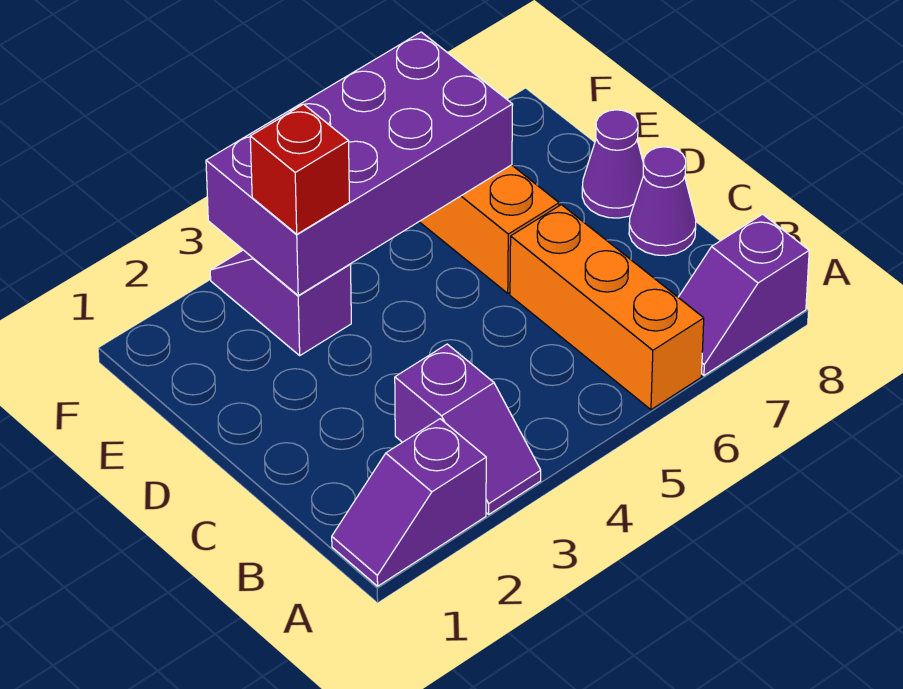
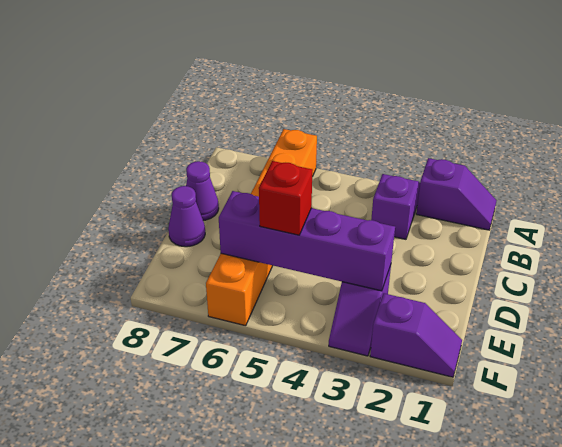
purple slope A7:A8 level 1 top 8 -> purple slope F1:F2 level 1 top 2
purple brick E3:F6 level 2 -> purple brick E3:E6 level 2
red brick E3 level 3 -> red brick E5 level 3

